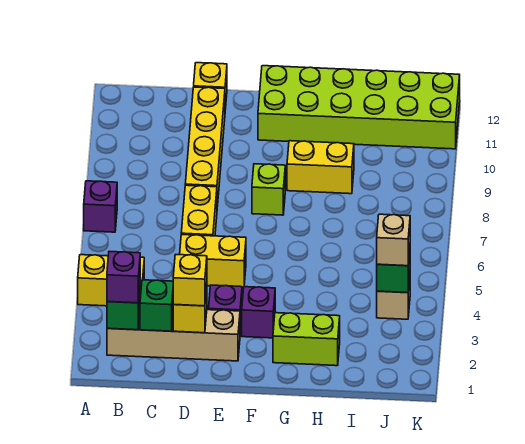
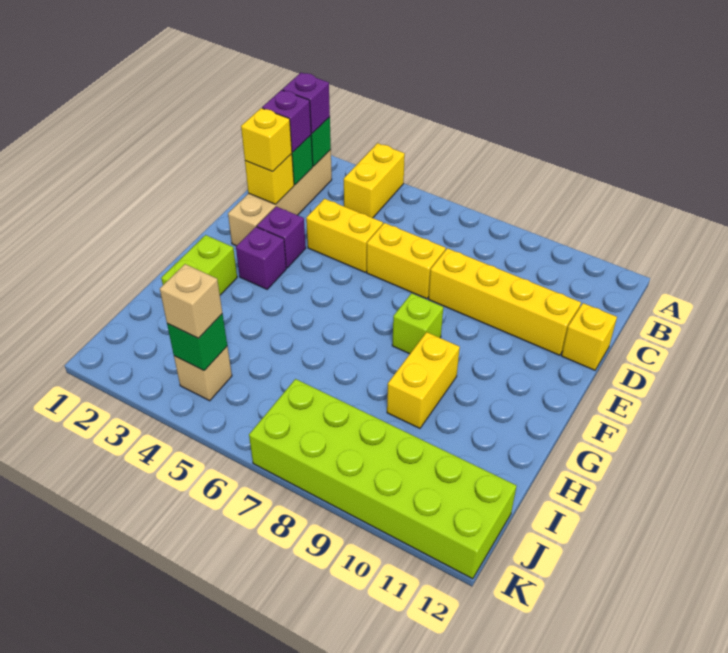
purple brick A7 level 1 -> purple brick C2 level 3
yellow brick D5:E5 level 1 -> yellow brick D4:D5 level 1
lime brick F11:K12 level 1 -> lime brick J7:K12 level 1

